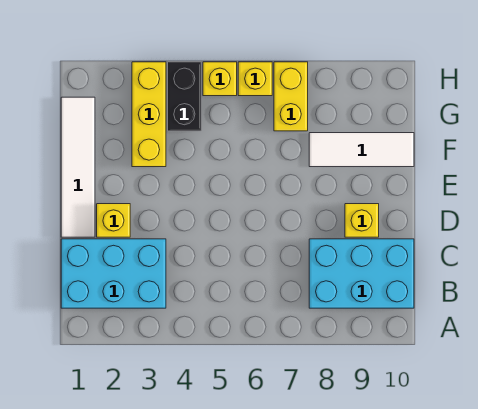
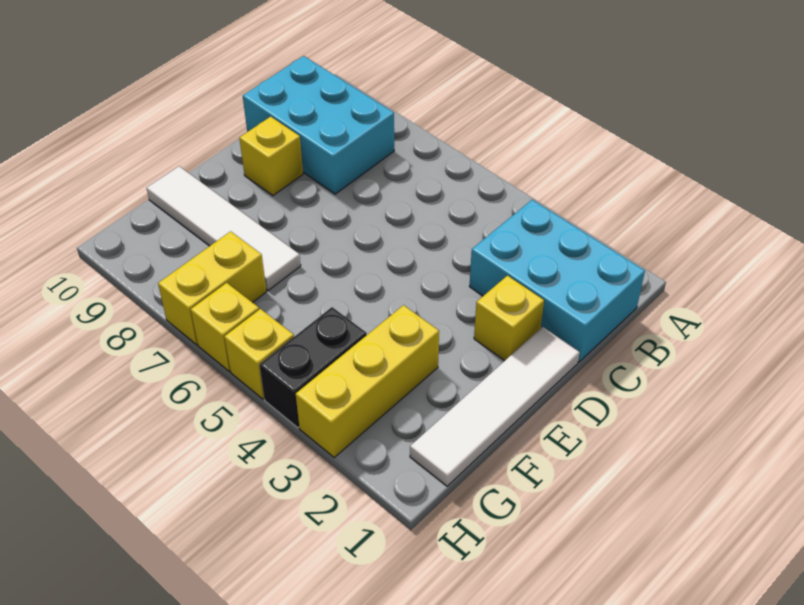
white tile F8:F10 level 1 -> white tile F7:F10 level 1

